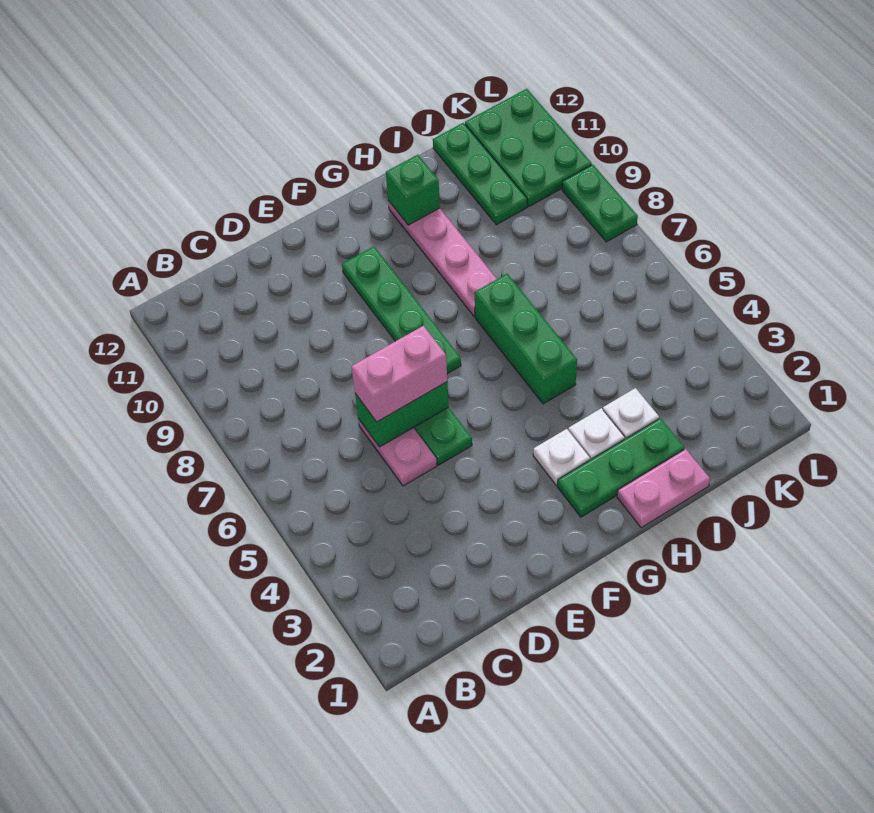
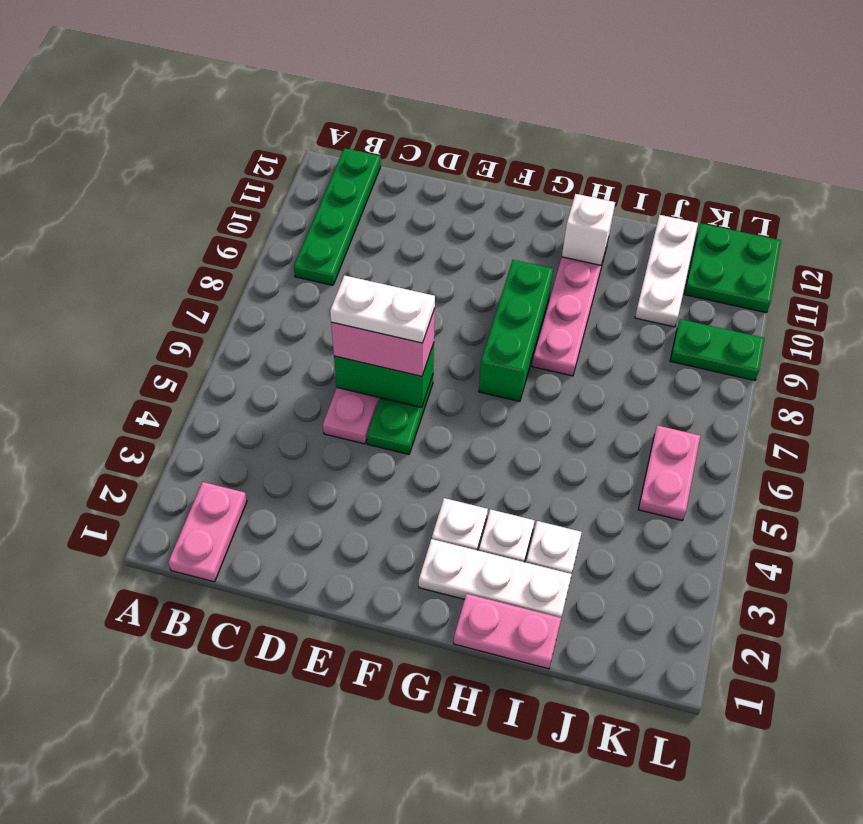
none -> pink plate B1:B2 level 1
none -> white plate D6:E6 level 4
green plate F7:F10 level 1 -> green plate B9:B12 level 1
green plate G2:I2 level 1 -> white plate G2:I2 level 1
green brick H5:H7 level 1 -> green brick G7:G9 level 1
green brick H11 level 2 -> white brick H11 level 2
green plate J10:J12 level 1 -> white plate J10:J12 level 1
none -> pink plate K5:K6 level 1
green plate K10:L12 level 1 -> green plate K11:L12 level 1
green plate L8:L9 level 1 -> green plate K9:L9 level 1

